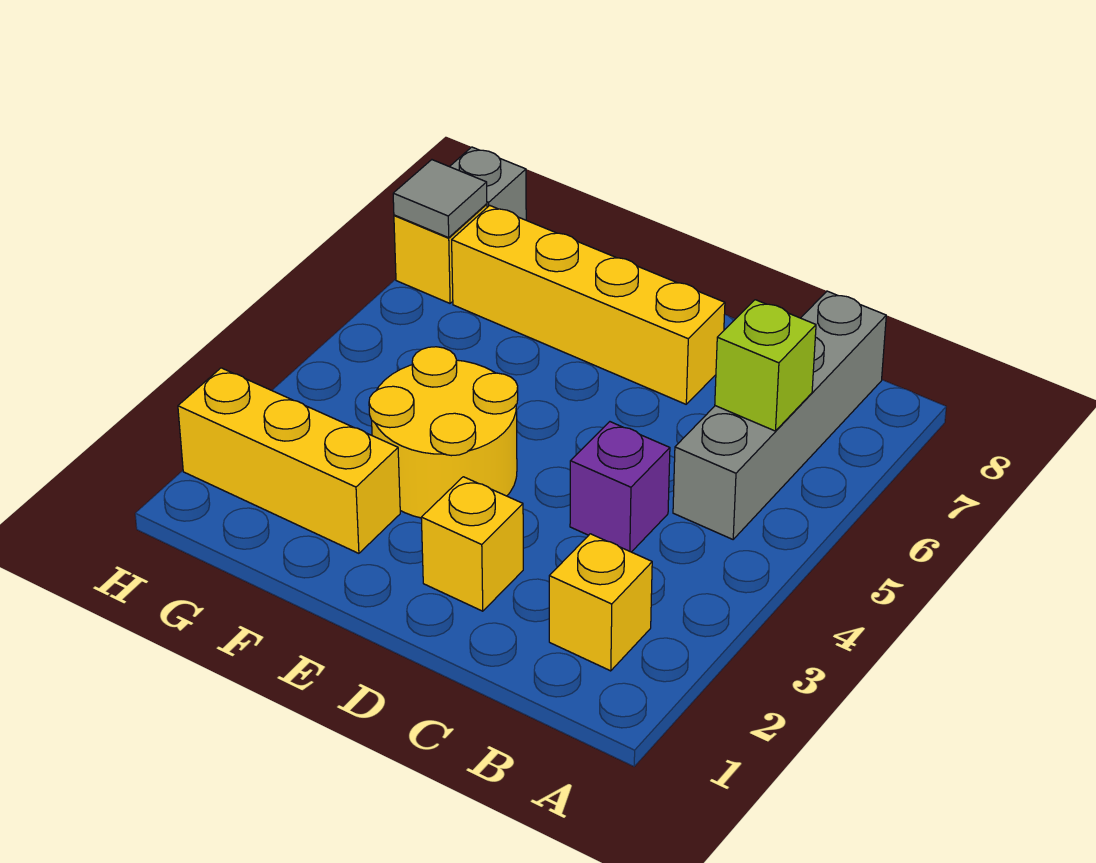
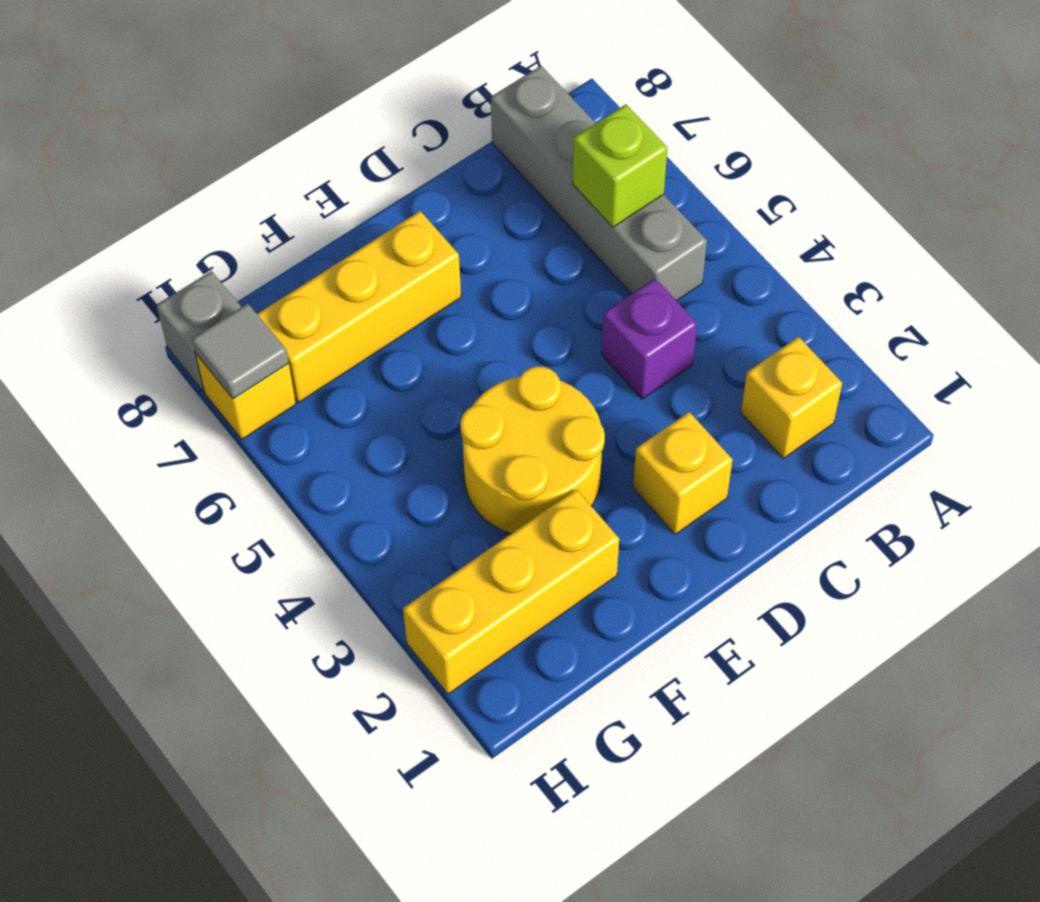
yellow brick D7:G7 level 1 -> yellow brick E7:G7 level 1

